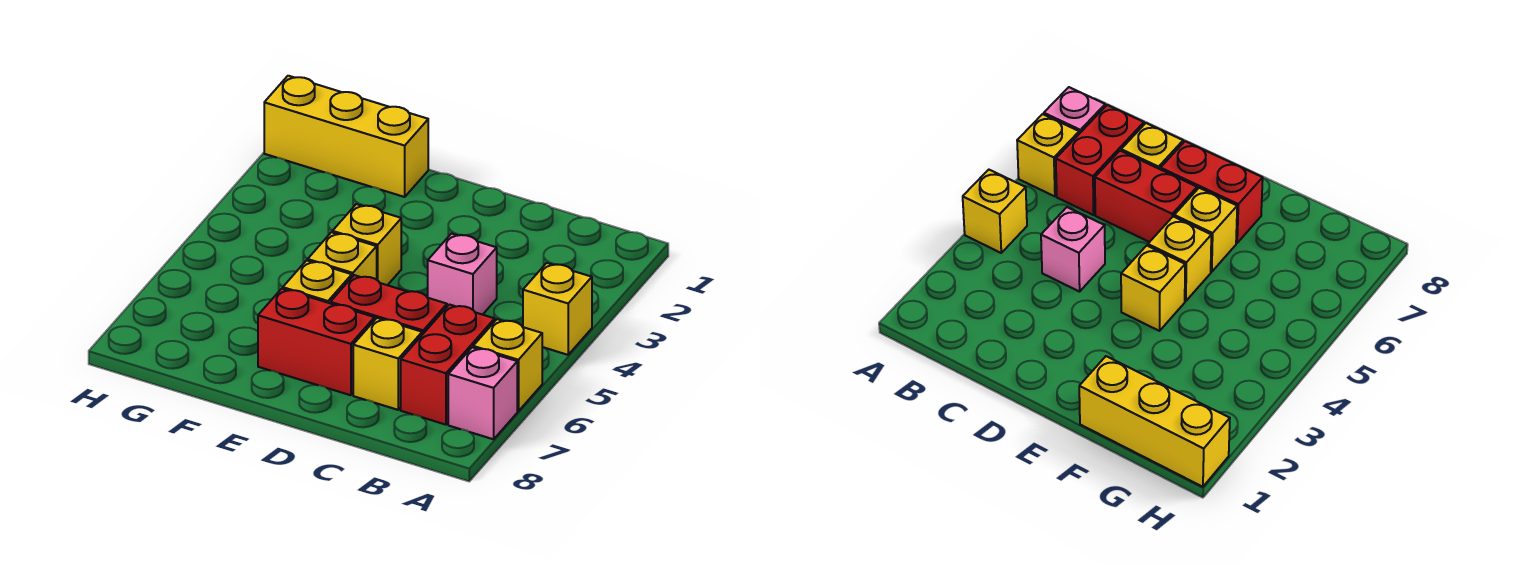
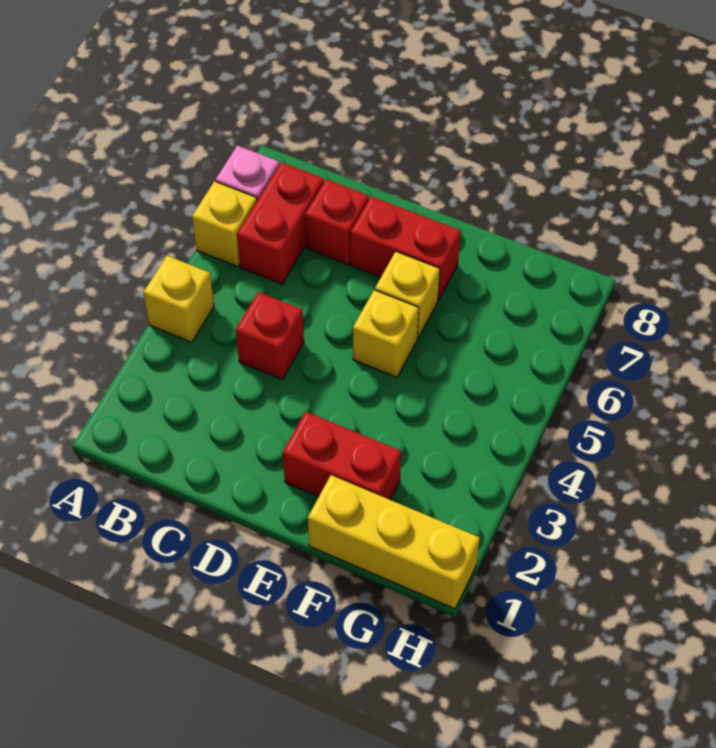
pink brick C4 level 1 -> red brick C4 level 1
red brick C6:D6 level 1 -> red brick E2:F2 level 1
yellow brick C7 level 1 -> red brick C7 level 1
yellow brick E4 level 1 -> none

